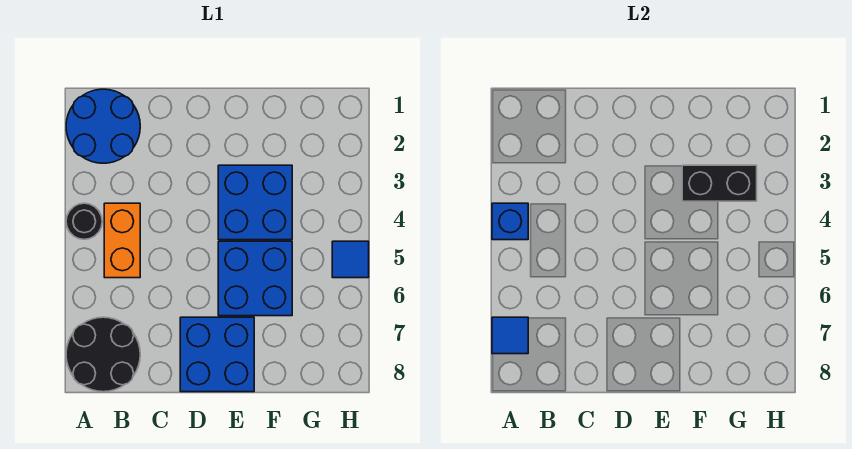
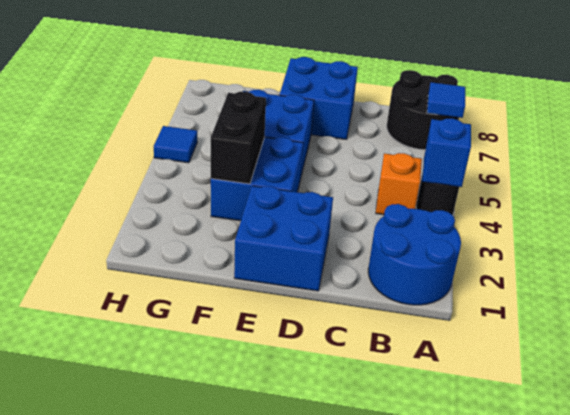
orange brick B4:B5 level 1 -> orange brick B4 level 1
none -> blue brick D1:E2 level 1
black brick F3:G3 level 2 -> black brick F3:F4 level 2

